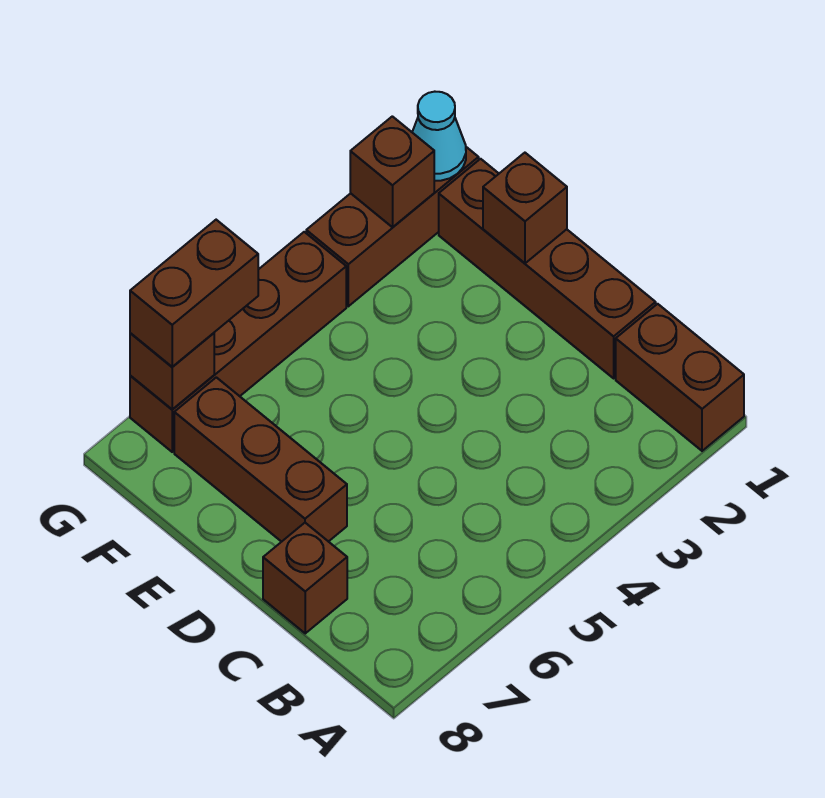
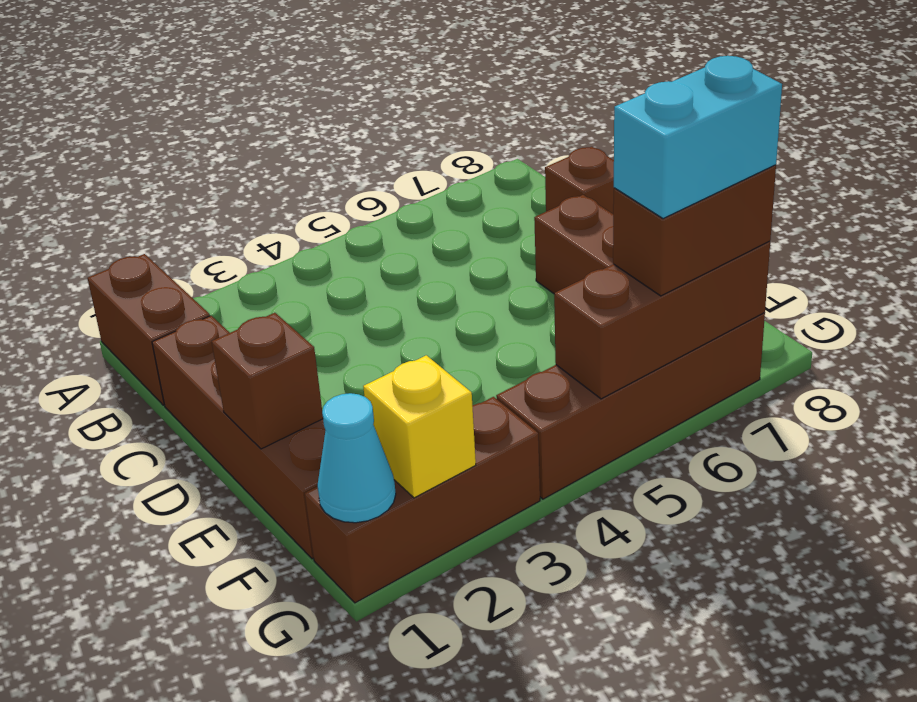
brown brick G2 level 2 -> yellow brick G2 level 2
none -> cyan brick G6:G7 level 4
brown brick G7 level 2 -> brown brick G5:G7 level 2

